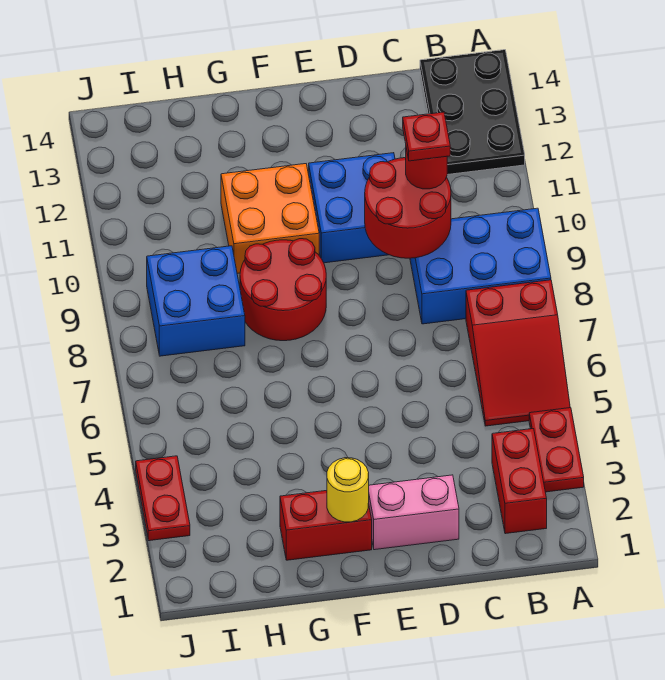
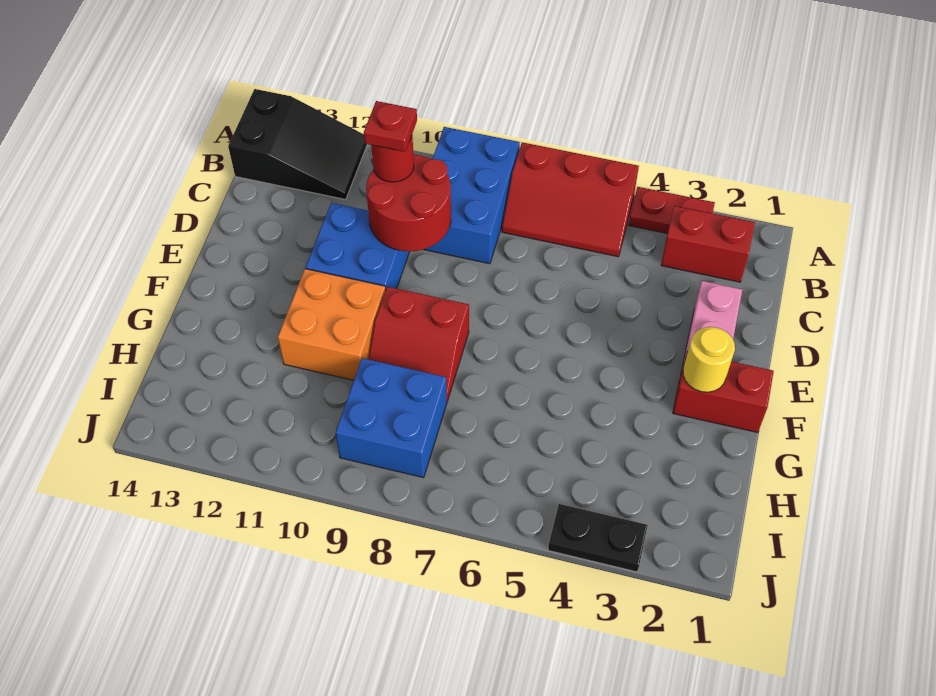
red slope A5:B7 level 1 top 7 -> red slope A5:B7 level 1 top A
black plate A12:B14 level 1 -> black slope A12:B14 level 1 top 14
red brick F2:G2 level 1 -> red brick F1:F2 level 1
red round brick F8:G9 level 1 -> red slope F8:G9 level 1 top F
red plate J3:J4 level 1 -> black plate J3:J4 level 1

